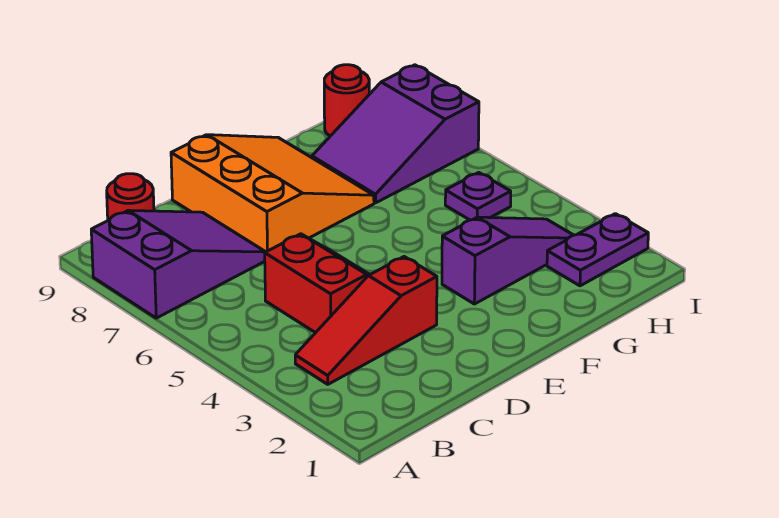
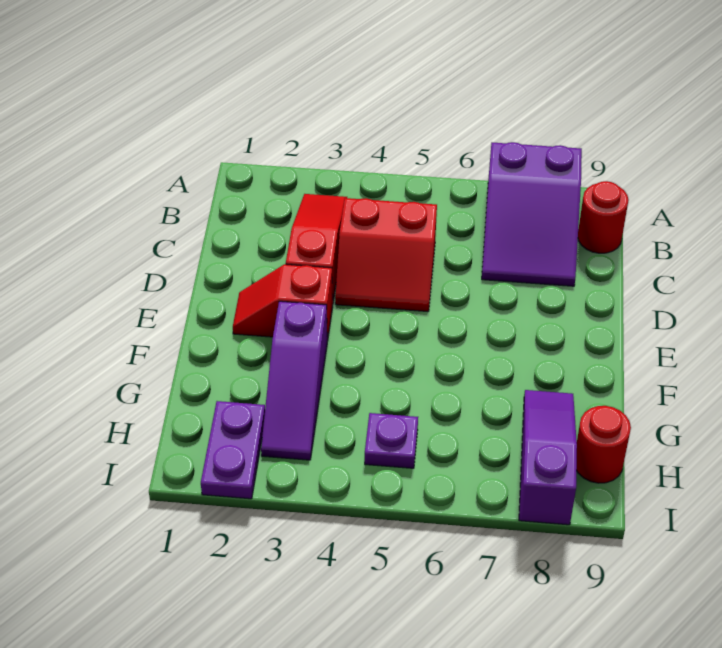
orange slope D7:F9 level 1 top D -> none
none -> red slope E2:E3 level 1 top 3
purple slope G7:I8 level 1 top I -> purple slope G8:I8 level 1 top I

